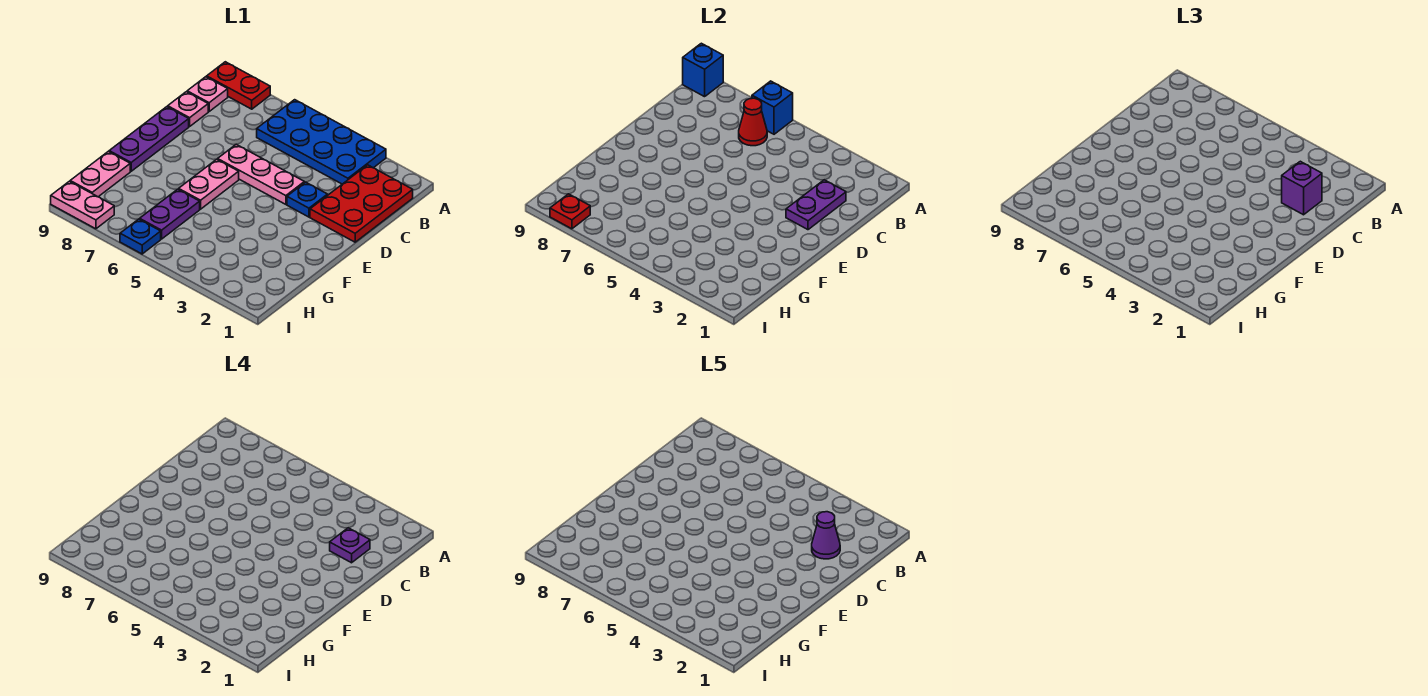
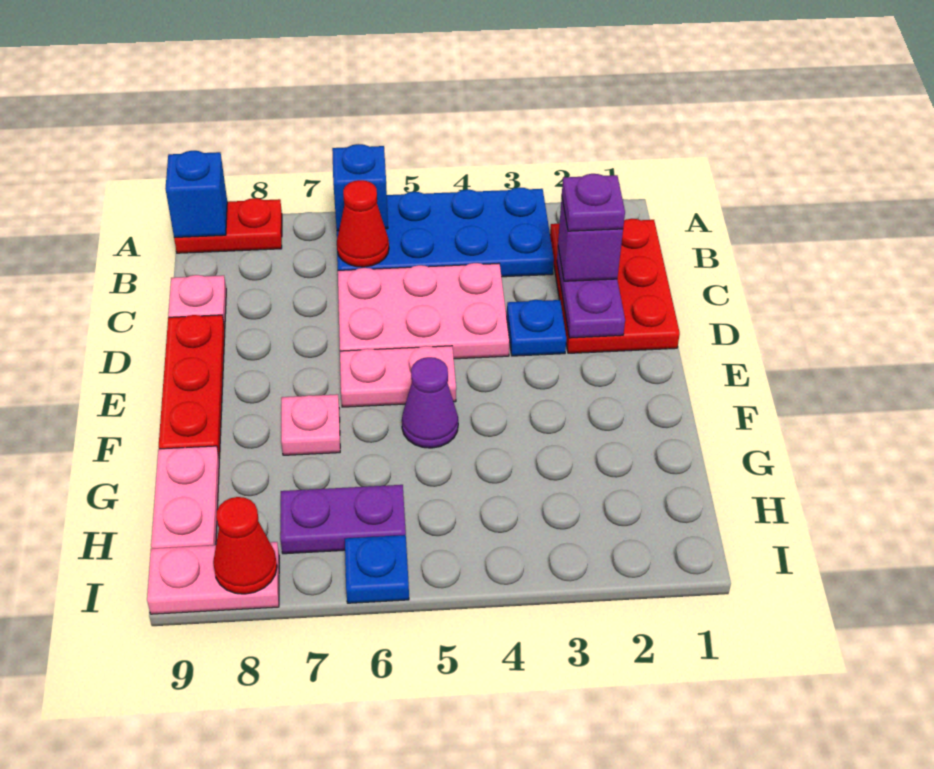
pink plate B9 level 1 -> pink plate F7 level 1
purple cone C2 level 5 -> purple cone F5 level 1
pink plate D4:D6 level 1 -> pink plate C4:D6 level 1
purple plate D9:F9 level 1 -> red plate D9:F9 level 1
pink plate E6:F6 level 1 -> pink plate E5:E6 level 1
purple plate G6:H6 level 1 -> purple plate H6:H7 level 1
red plate I8 level 2 -> red cone I8 level 2

